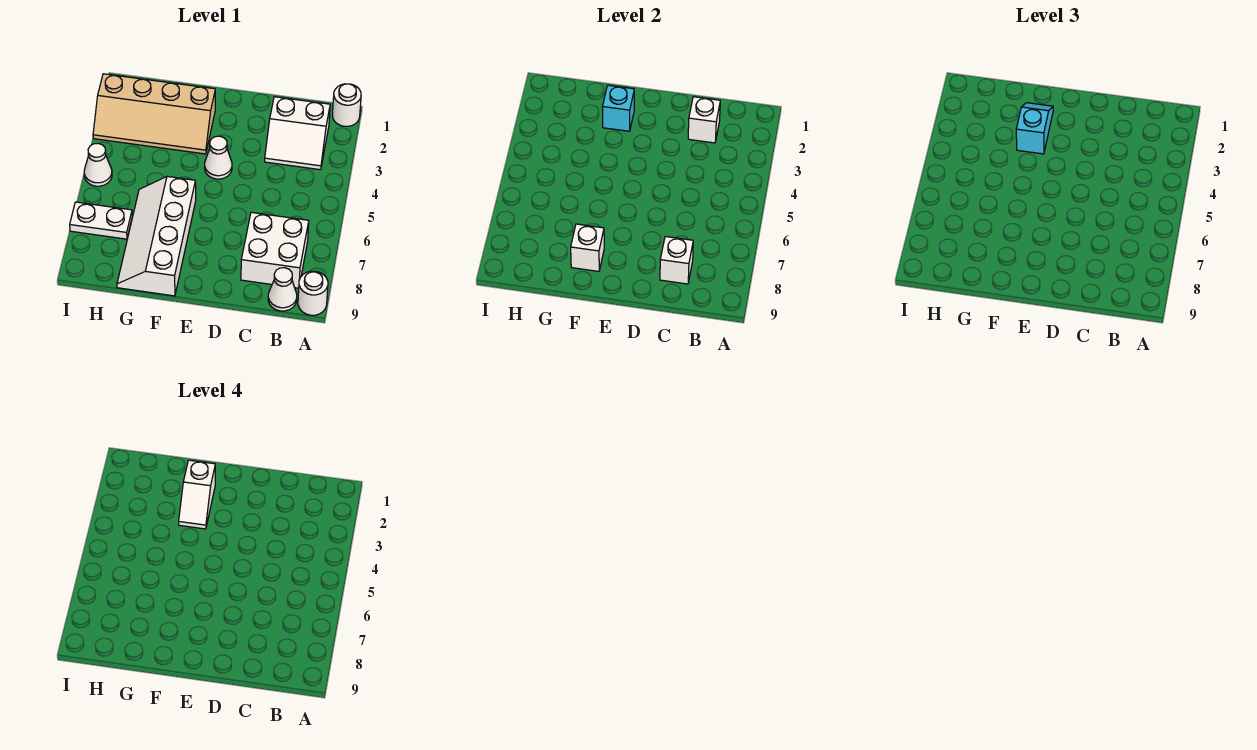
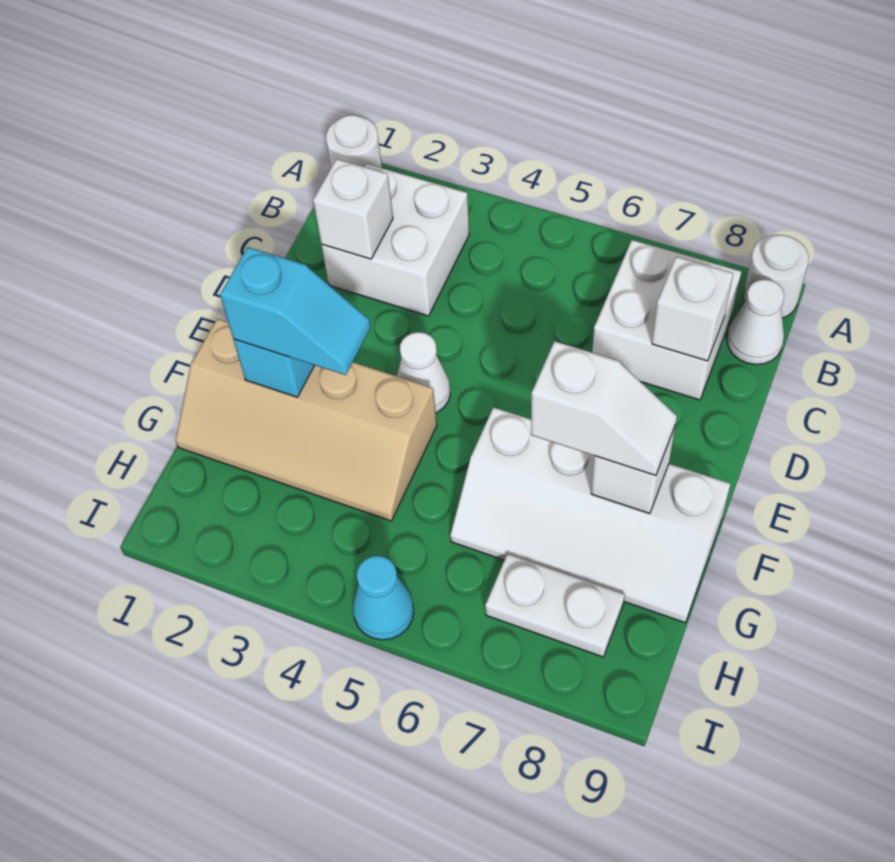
white slope B2:C3 level 1 top 2 -> white brick B2:C3 level 1
tan slope F2:I3 level 1 top 2 -> tan slope F1:G4 level 1 top F
cyan slope F2:F3 level 3 top 3 -> cyan slope F2:F3 level 3 top 2
white slope F2:F3 level 4 top 2 -> white slope F7:F8 level 3 top 7
white plate H7:I7 level 1 -> white plate H7:H8 level 1
white cone I5 level 1 -> cyan cone I5 level 1

